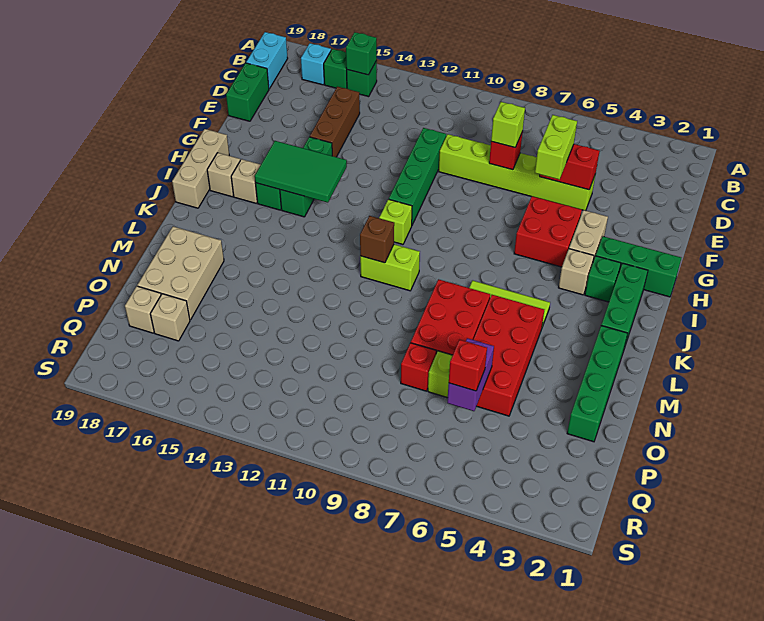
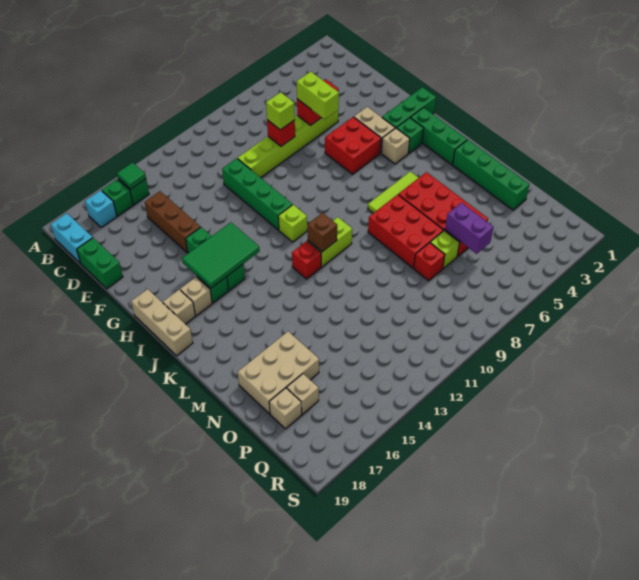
green brick B15 level 2 -> green tile B15 level 2
tan brick M17:O18 level 1 -> tan brick N16:O18 level 1
red brick P6 level 3 -> red brick K12 level 1

